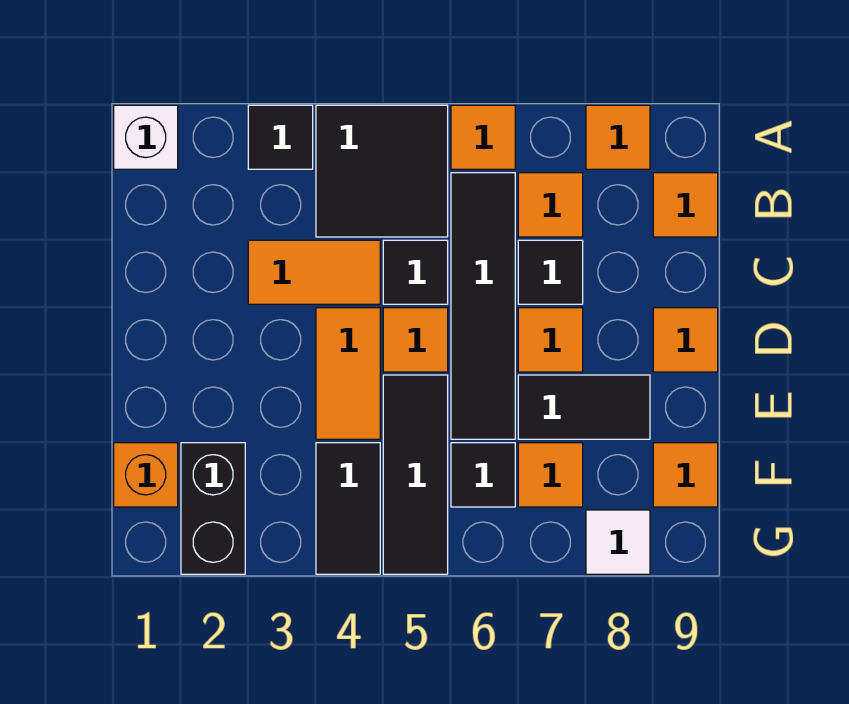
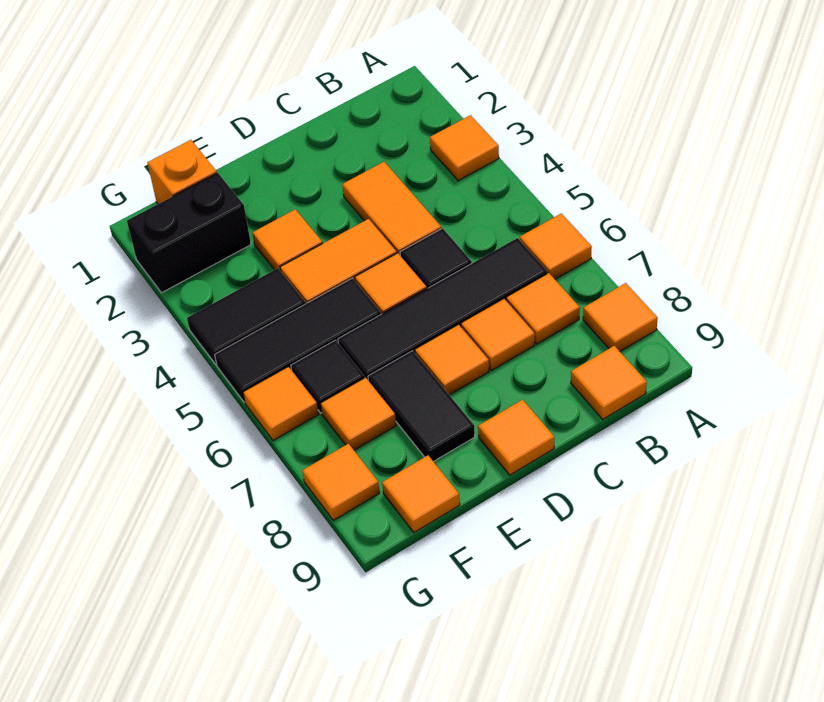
white brick A1 level 1 -> none
black tile A3 level 1 -> orange tile A3 level 1
black tile A4:B5 level 1 -> none
black tile C7 level 1 -> orange tile C7 level 1
none -> orange tile E3 level 1
none -> orange tile G6 level 1
white tile G8 level 1 -> orange tile G8 level 1

